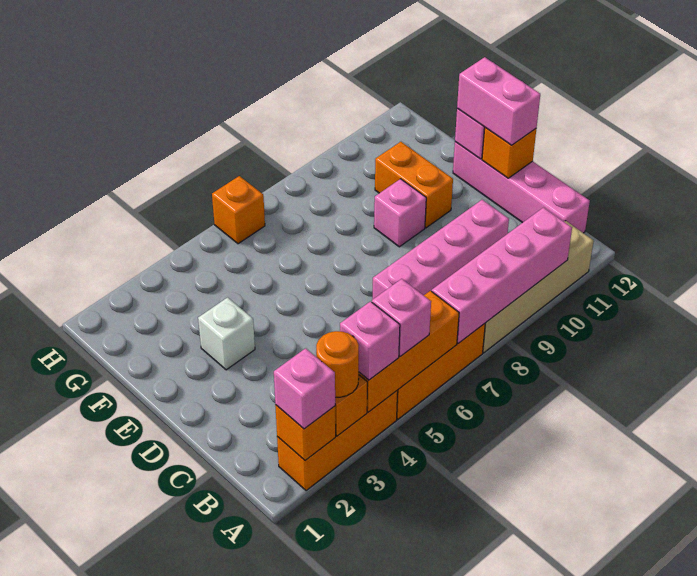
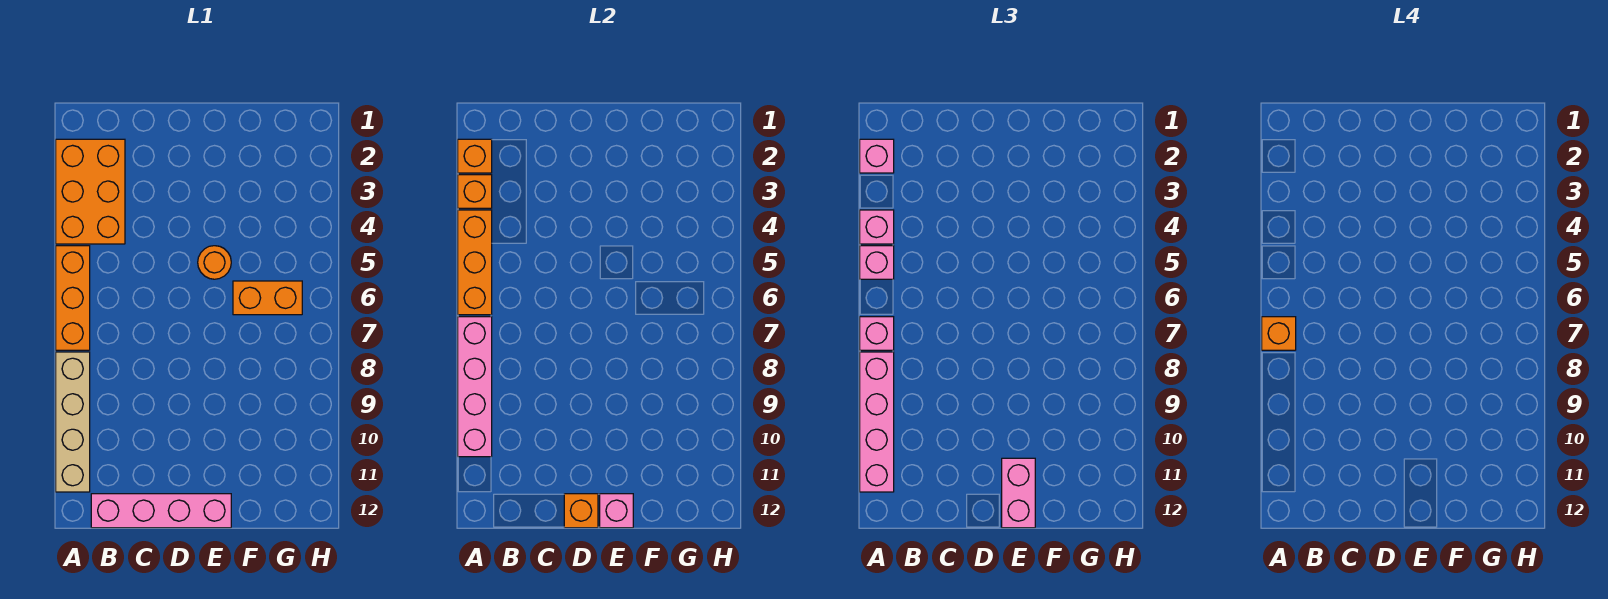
orange brick A2:A4 level 1 -> orange brick A2:B4 level 1
orange round brick A3 level 3 -> orange round brick E5 level 1
pink brick C7:C10 level 1 -> pink brick A8:A11 level 3
pink brick D12:E12 level 3 -> pink brick E11:E12 level 3
white brick E3 level 1 -> none
pink brick E9 level 1 -> pink brick A7 level 3
orange brick E10:F10 level 1 -> orange brick F6:G6 level 1
orange brick H6 level 1 -> orange brick A7 level 4

